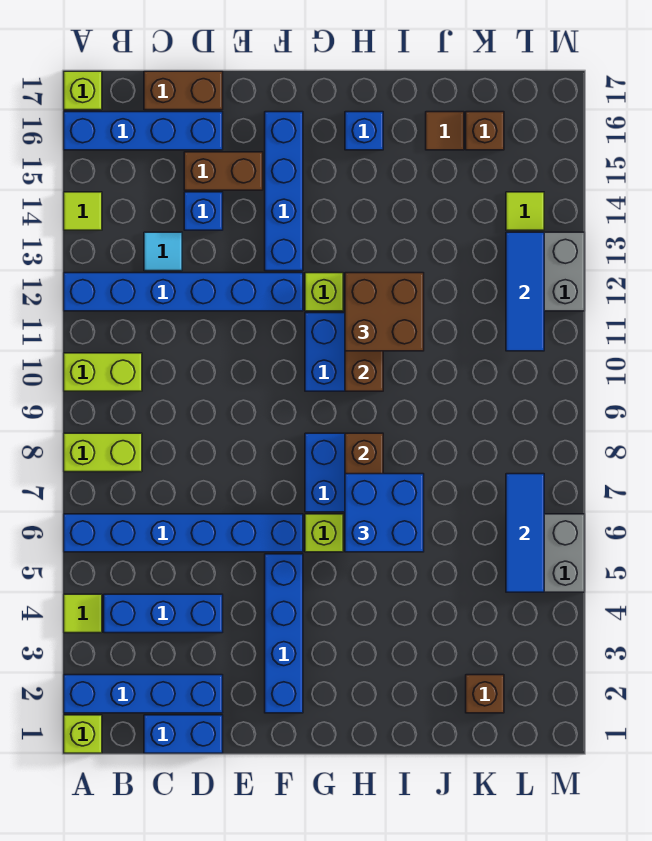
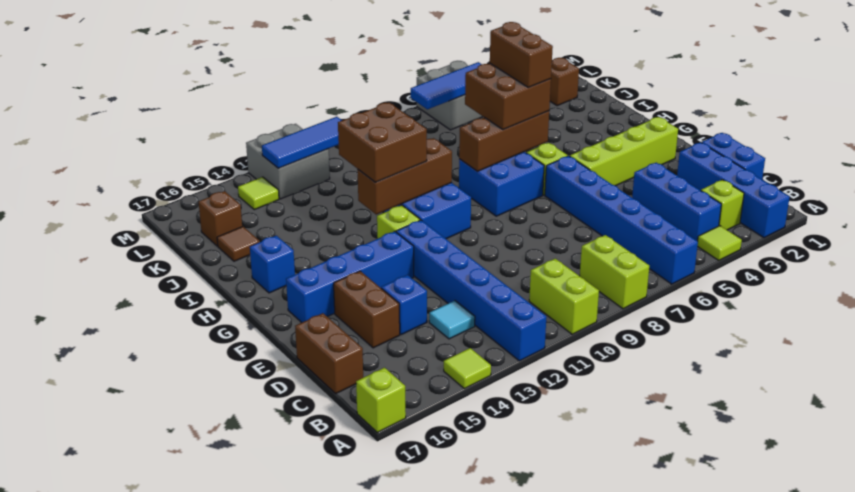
lime brick A1 level 1 -> lime brick B3 level 1
blue brick A16:D16 level 1 -> none
blue brick F2:F5 level 1 -> lime brick F2:F5 level 1
blue brick H6:I7 level 3 -> brown brick H6:I7 level 3
none -> brown brick H6:I6 level 4

